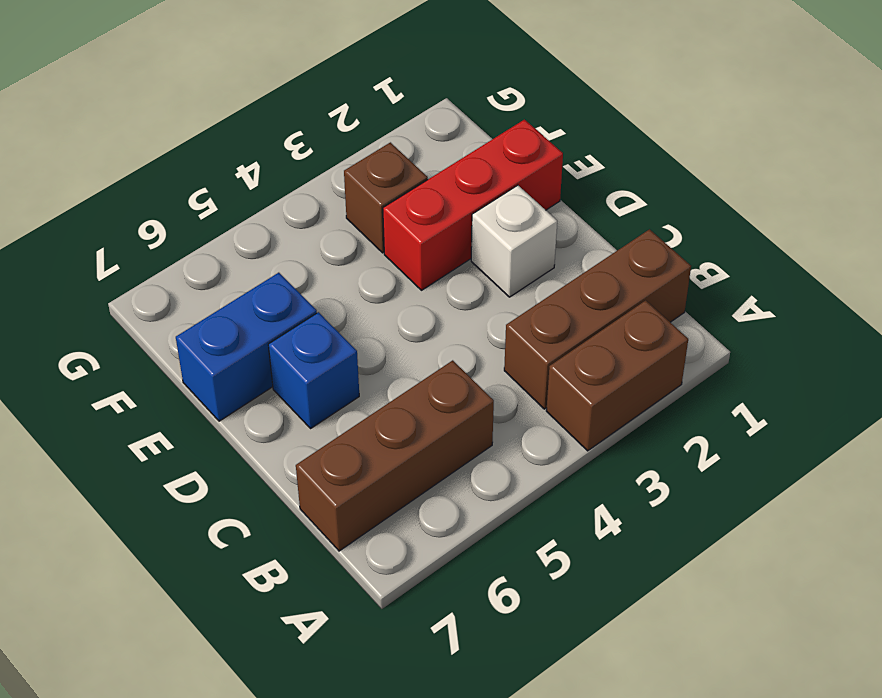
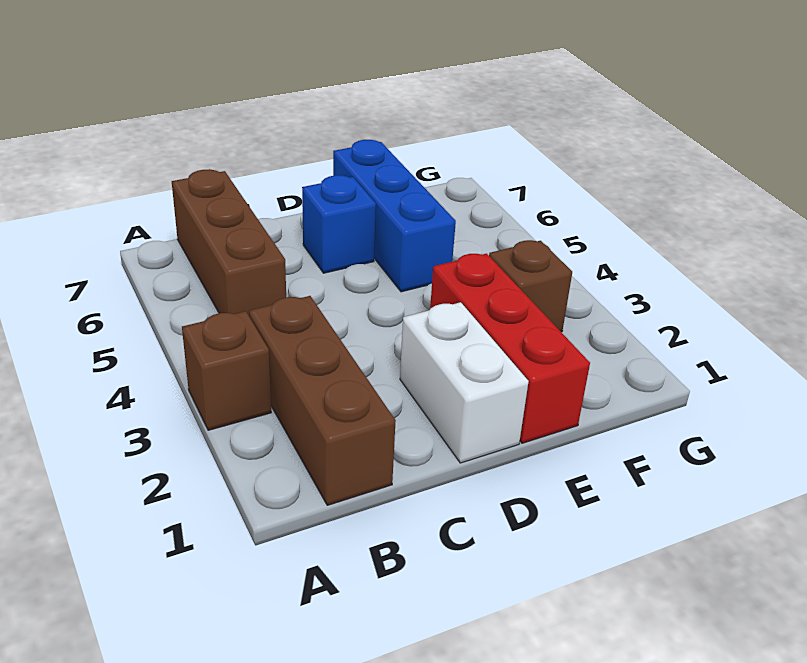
brown brick A2:A3 level 1 -> brown brick A3 level 1
white brick D2 level 1 -> white brick D1:D2 level 1
blue brick E6:E7 level 1 -> blue brick E5:E7 level 1

